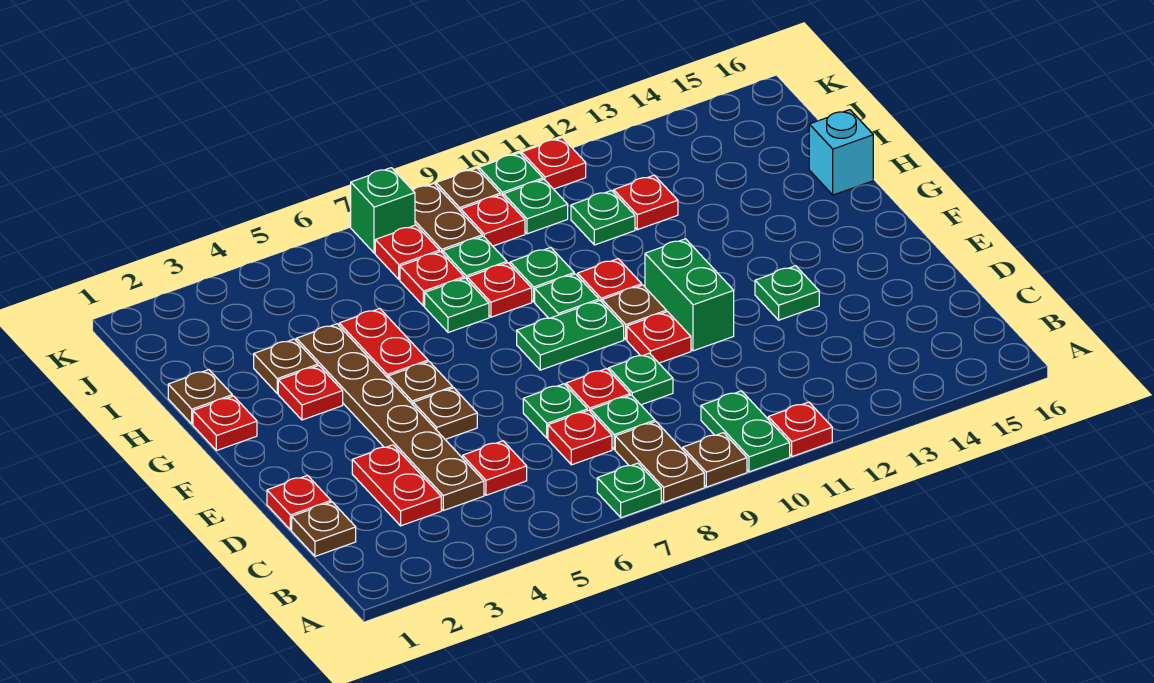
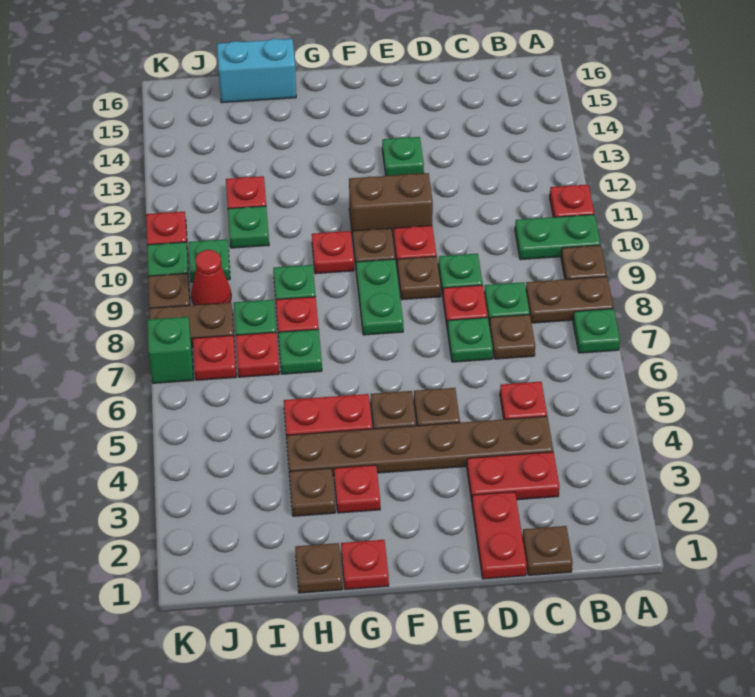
red plate C7 level 1 -> brown plate C7 level 1
red plate D1 level 1 -> red plate D1:D2 level 1
none -> brown plate E9 level 1
green brick E11:F11 level 1 -> brown brick E11:F11 level 1
green plate G9 level 1 -> none
cyan brick H16 level 1 -> cyan brick H16:I16 level 1
red plate J9 level 1 -> red cone J9 level 1

